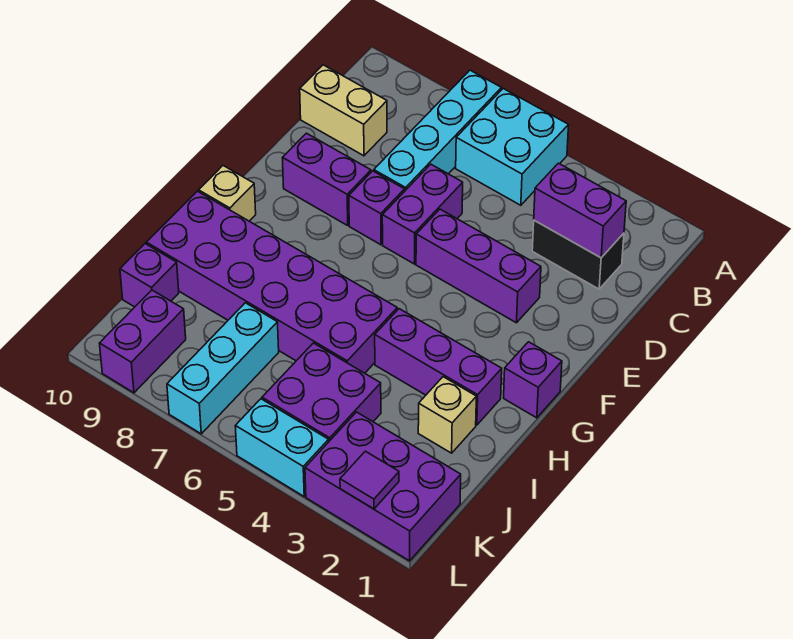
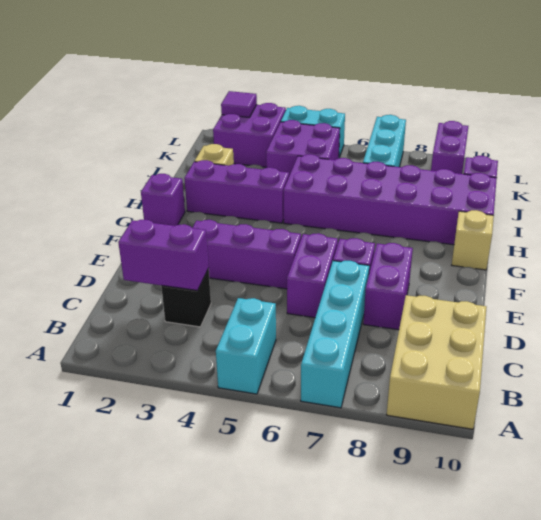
cyan brick A5:B6 level 1 -> cyan brick A5:B5 level 1
black brick C2:C3 level 1 -> black brick C3 level 1
tan brick C9:C10 level 1 -> tan brick A9:C10 level 1
purple brick E8:E9 level 1 -> purple brick D8:E8 level 1
purple brick K1:L3 level 1 -> purple brick K2:L3 level 1

